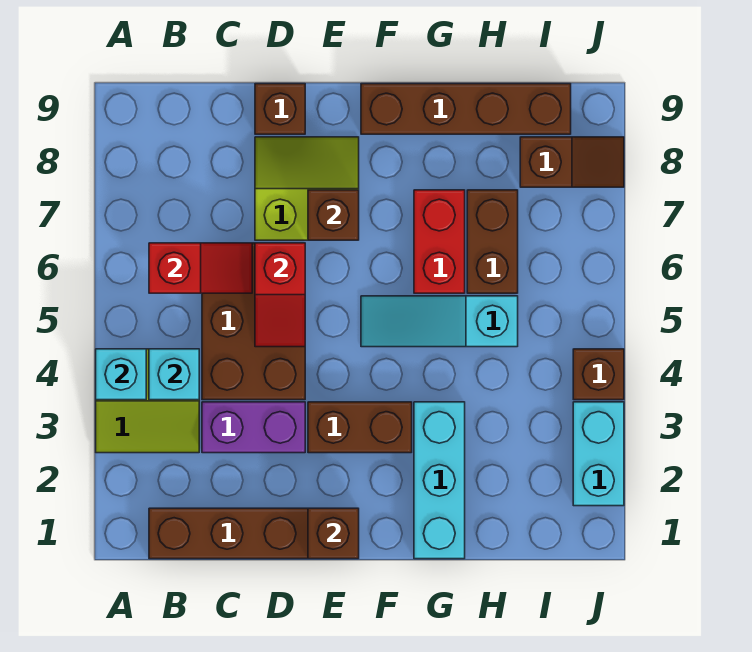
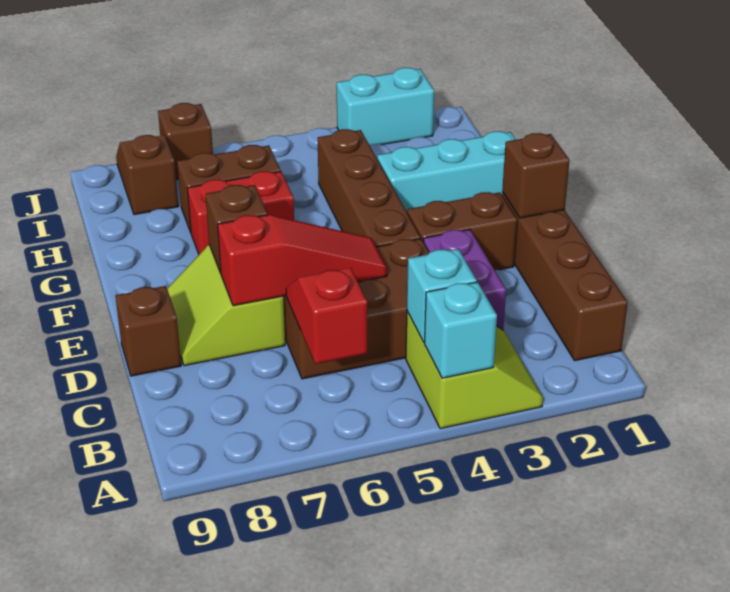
red slope D5:D6 level 2 top 6 -> red slope D5:D7 level 2 top 7
brown brick E3:F3 level 1 -> brown brick E2:E3 level 1
cyan slope F5:H5 level 1 top H -> none
brown brick F9:I9 level 1 -> brown brick E4:H4 level 1
brown brick J4 level 1 -> brown brick J7 level 1

